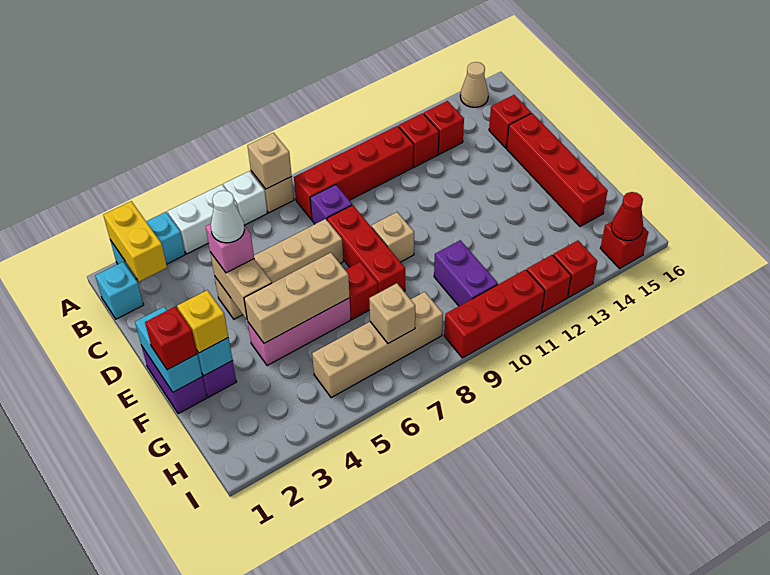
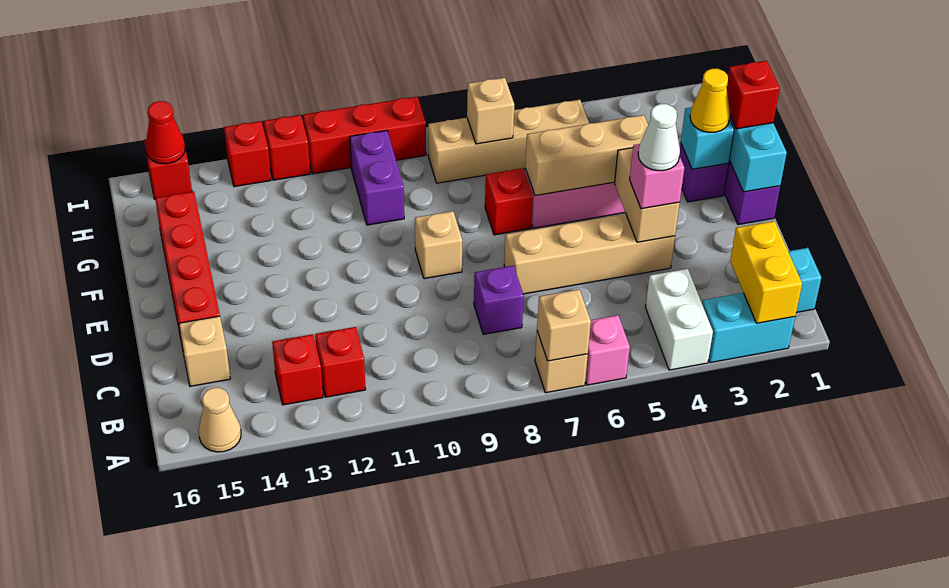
white brick A4:A5 level 1 -> white brick A4:B4 level 1
white brick A6 level 1 -> pink brick A6 level 1
red brick B8:B11 level 1 -> none
red brick C15 level 1 -> tan brick C15 level 1
red brick D8:F8 level 1 -> none
yellow brick F2 level 3 -> yellow cone F2 level 3

